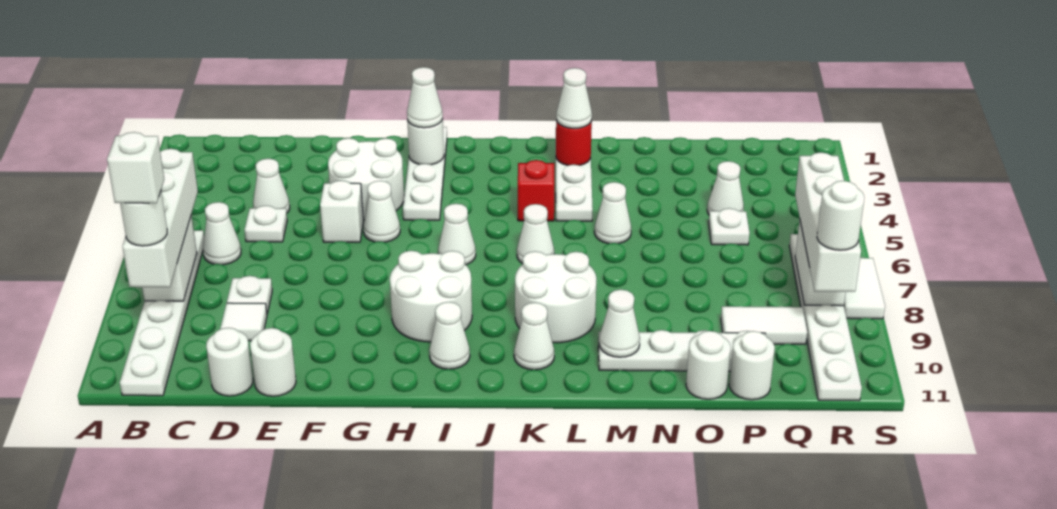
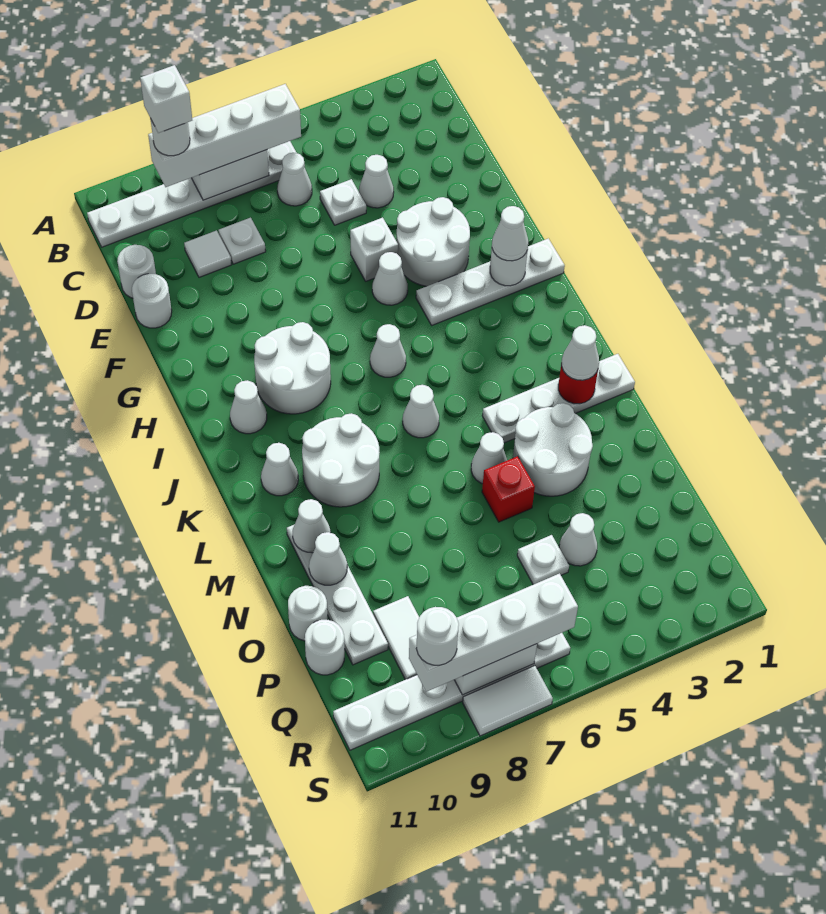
red brick K4 level 1 -> red brick N5 level 1
none -> white round brick M3:N4 level 1
none -> white cone N10 level 2

